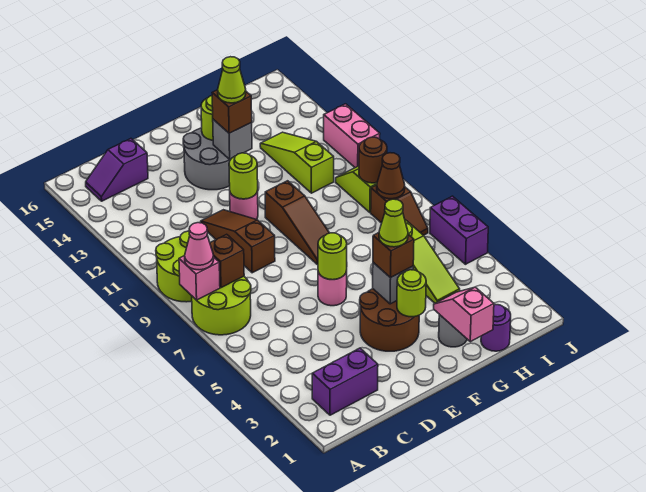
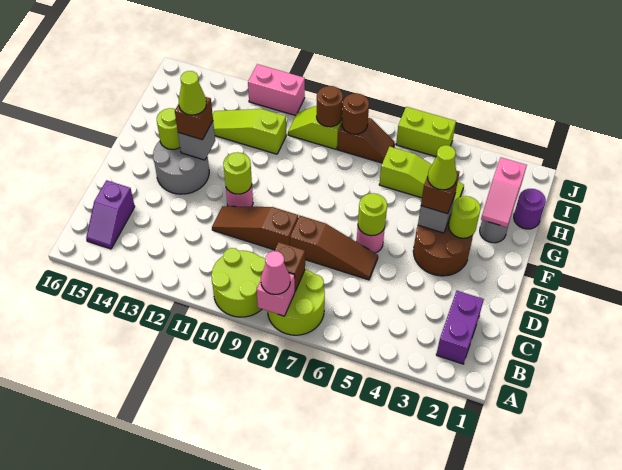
brown slope F8:F10 level 1 top 10 -> brown slope D6:D8 level 1 top 8
pink slope G1:G2 level 2 top 1 -> pink slope G2:H2 level 2 top H
brown cone I8 level 2 -> brown round brick I8 level 2
purple brick J5:J6 level 1 -> lime brick J5:J6 level 1

